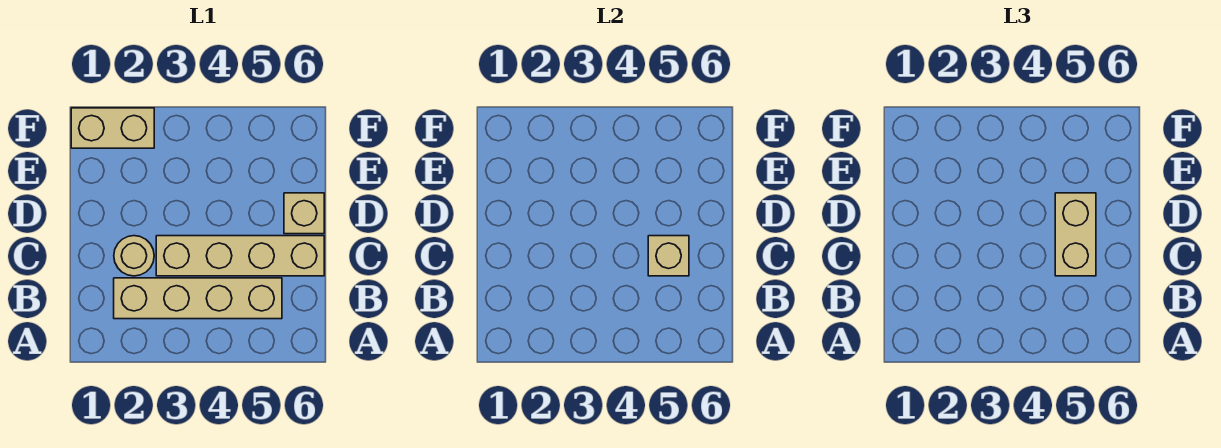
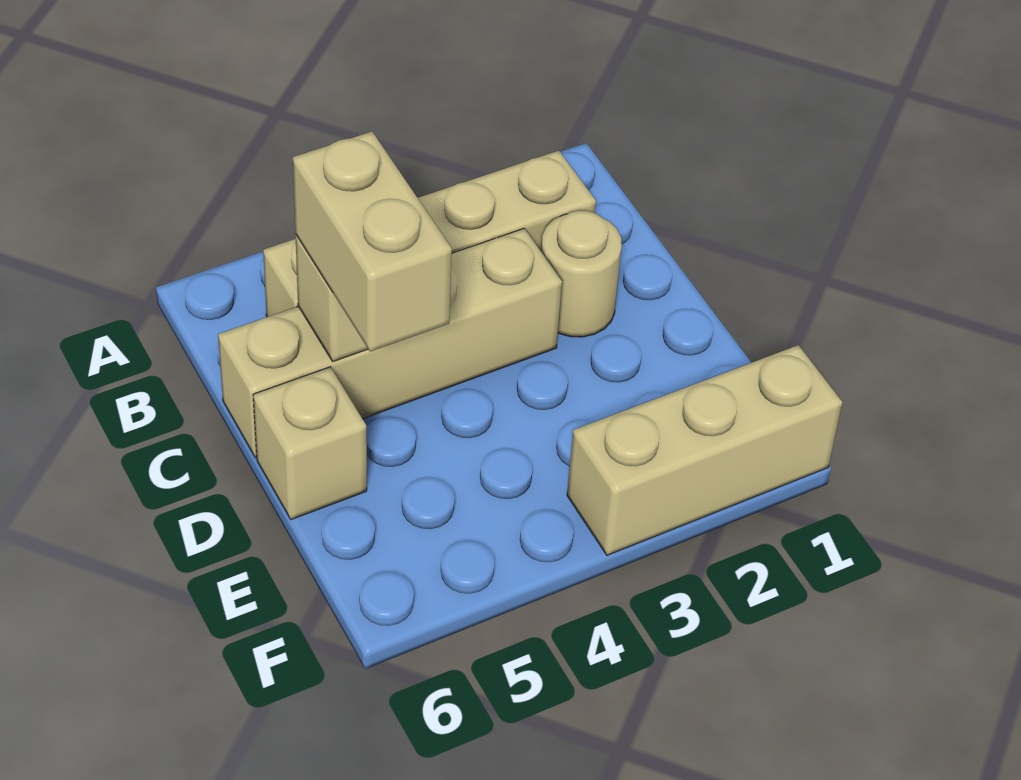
tan brick F1:F2 level 1 -> tan brick F1:F3 level 1

